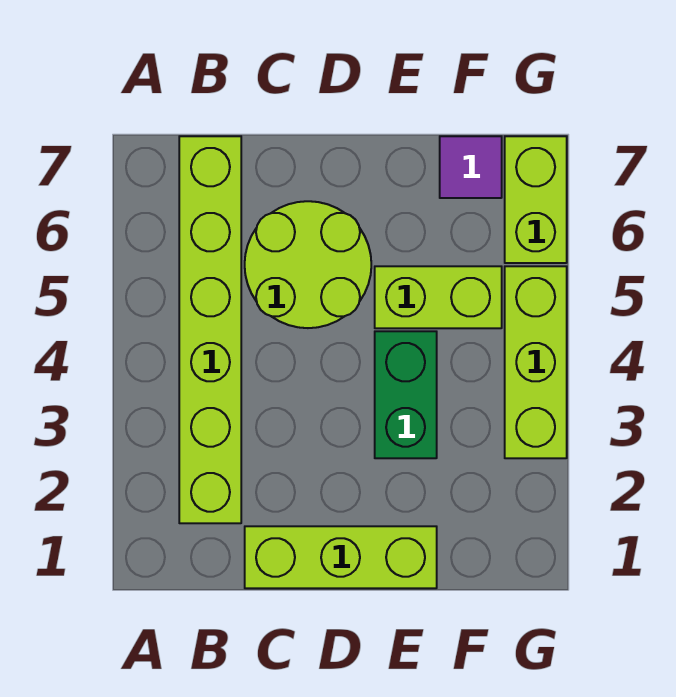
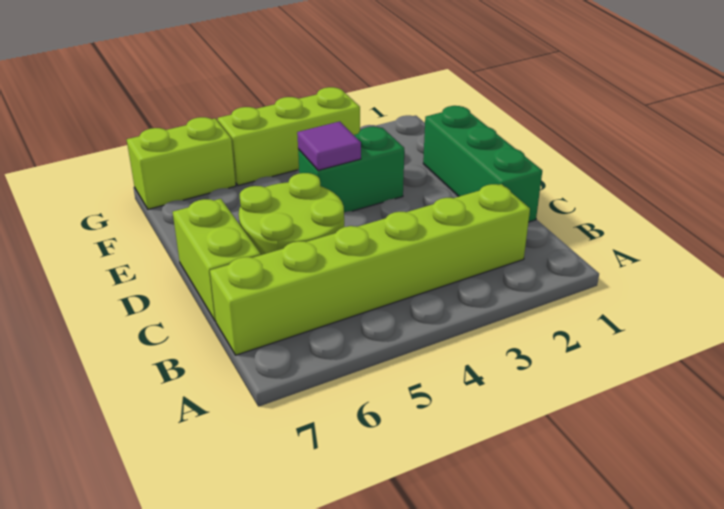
lime brick C1:E1 level 1 -> green brick C1:E1 level 1
lime brick E5:F5 level 1 -> lime brick C7:D7 level 1
purple tile F7 level 1 -> purple tile E4 level 2

